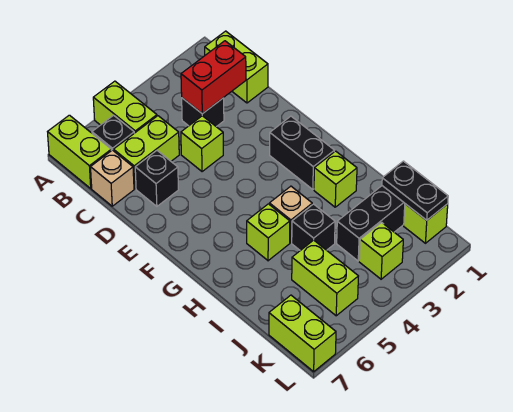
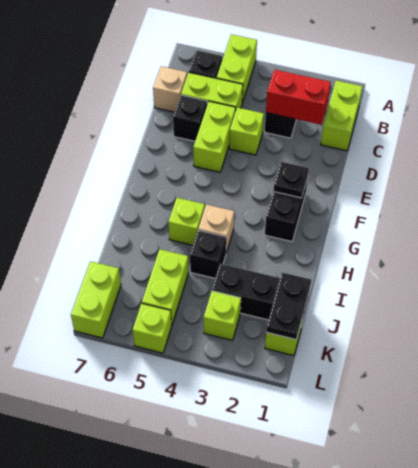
lime brick A7:B7 level 1 -> lime brick D5:E5 level 1
none -> black plate F2 level 2
lime brick H2 level 1 -> lime brick L5 level 1

